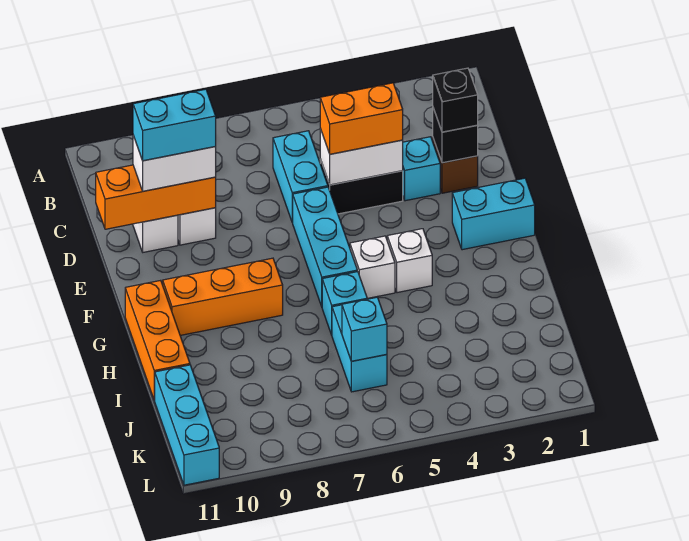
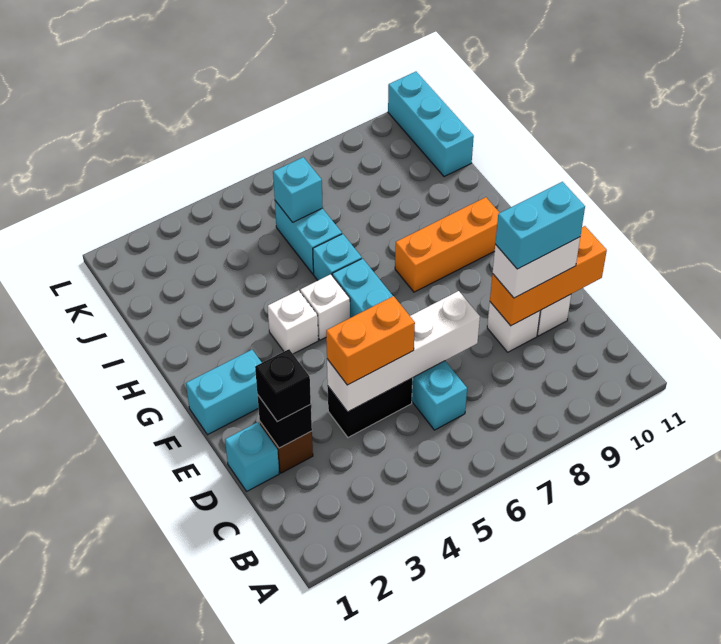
cyan brick D3 level 1 -> cyan brick D1 level 1
white brick D4:D5 level 2 -> white brick D4:D7 level 2
orange brick G11:I11 level 1 -> none

